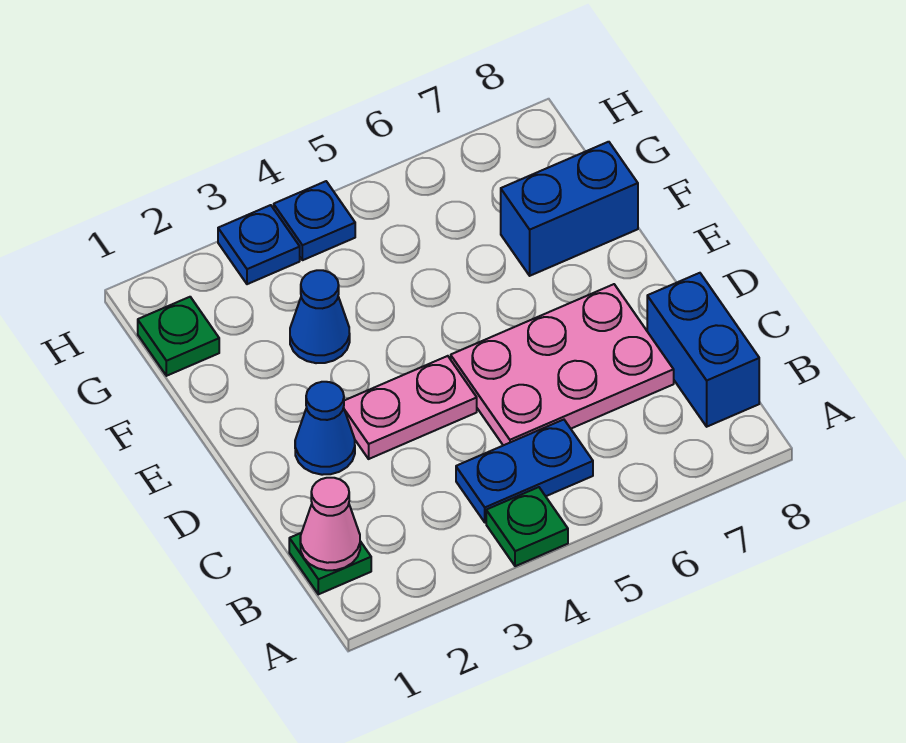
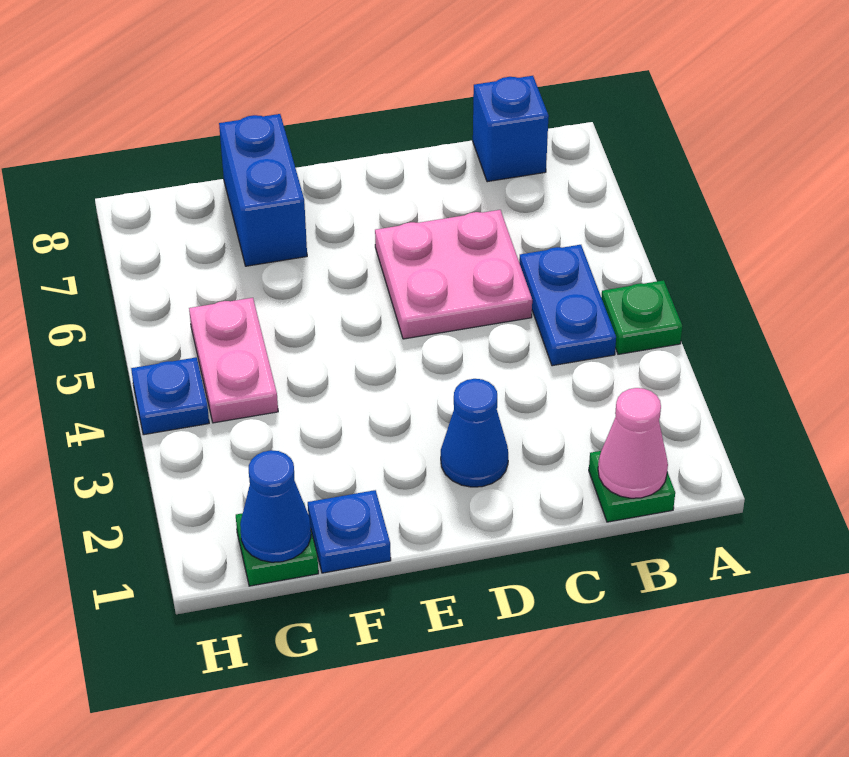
blue brick B8:C8 level 1 -> blue brick B8 level 1
pink plate C5:D7 level 1 -> pink plate C5:D6 level 1
pink plate D3:D4 level 1 -> pink plate G4:G5 level 1
blue cone F3 level 1 -> blue cone G1 level 2
blue plate H3 level 1 -> blue plate F1 level 1

